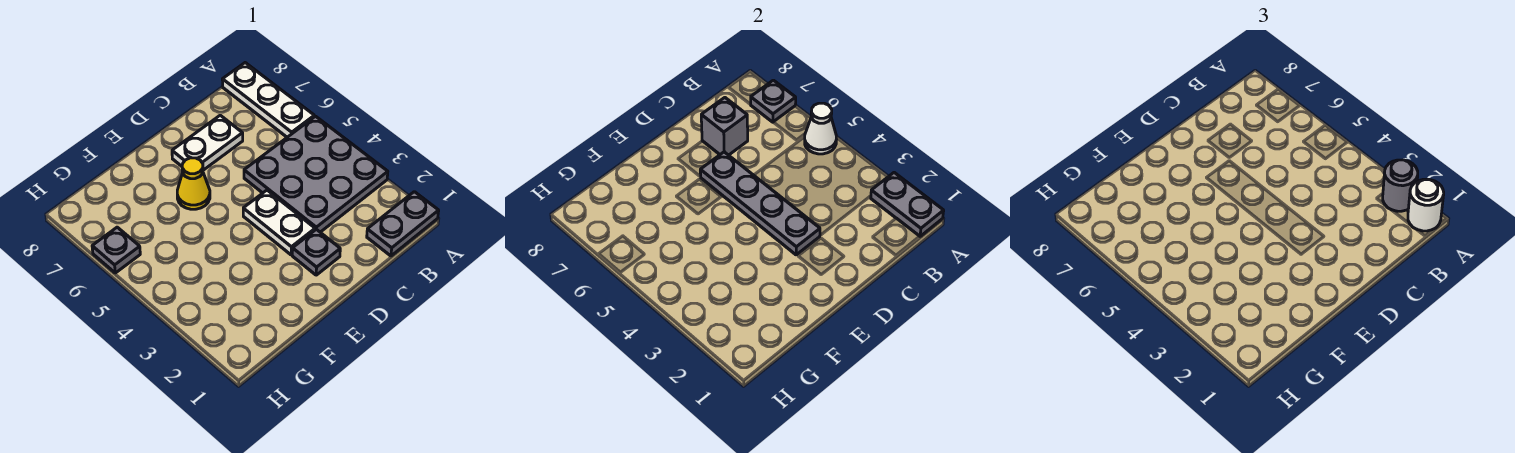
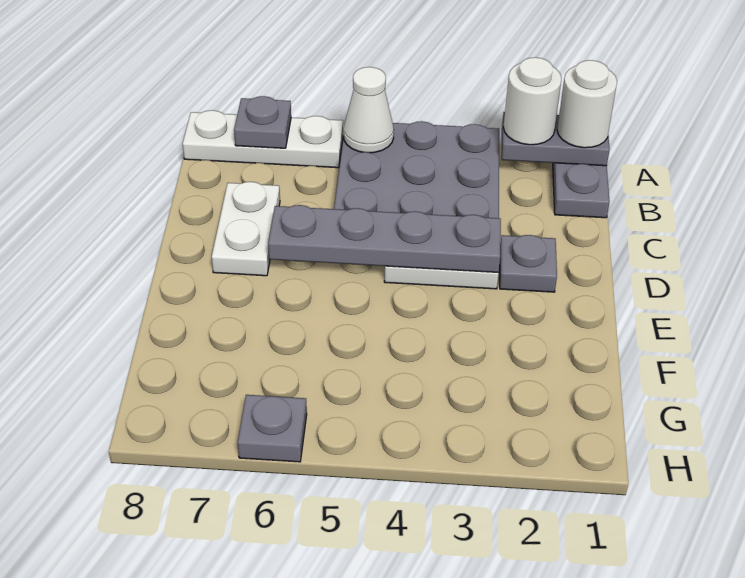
grey round brick A2 level 3 -> white round brick A2 level 3
grey brick C7 level 2 -> none
yellow cone E6 level 1 -> none

